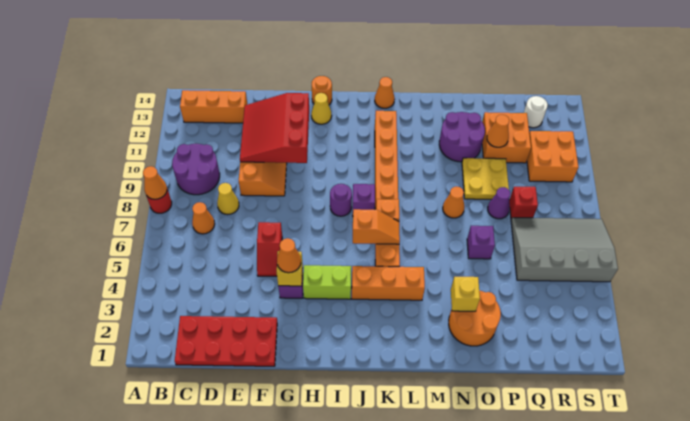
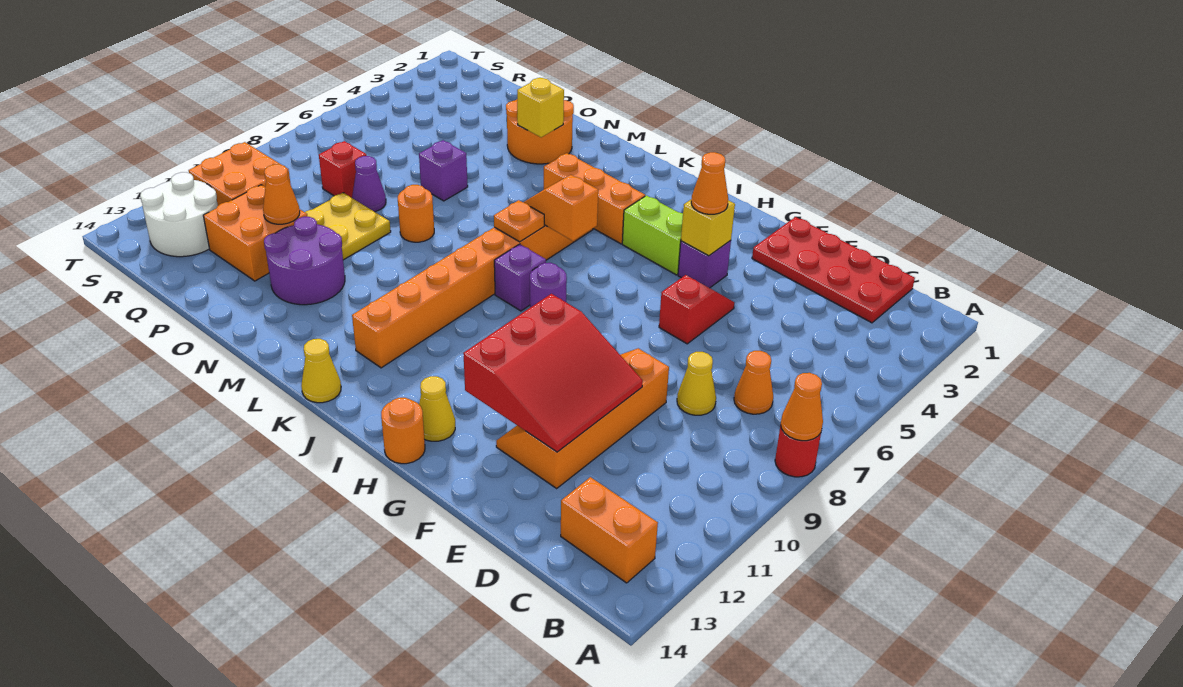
purple round brick B9:C10 level 1 -> none
orange brick B13:D13 level 1 -> orange brick B13:C13 level 1
orange cone K14 level 1 -> yellow cone K14 level 1
orange cone N8 level 1 -> orange round brick N8 level 1
grey slope Q5:T7 level 1 top 5 -> none
white round brick R13 level 1 -> white round brick R12:S13 level 1

